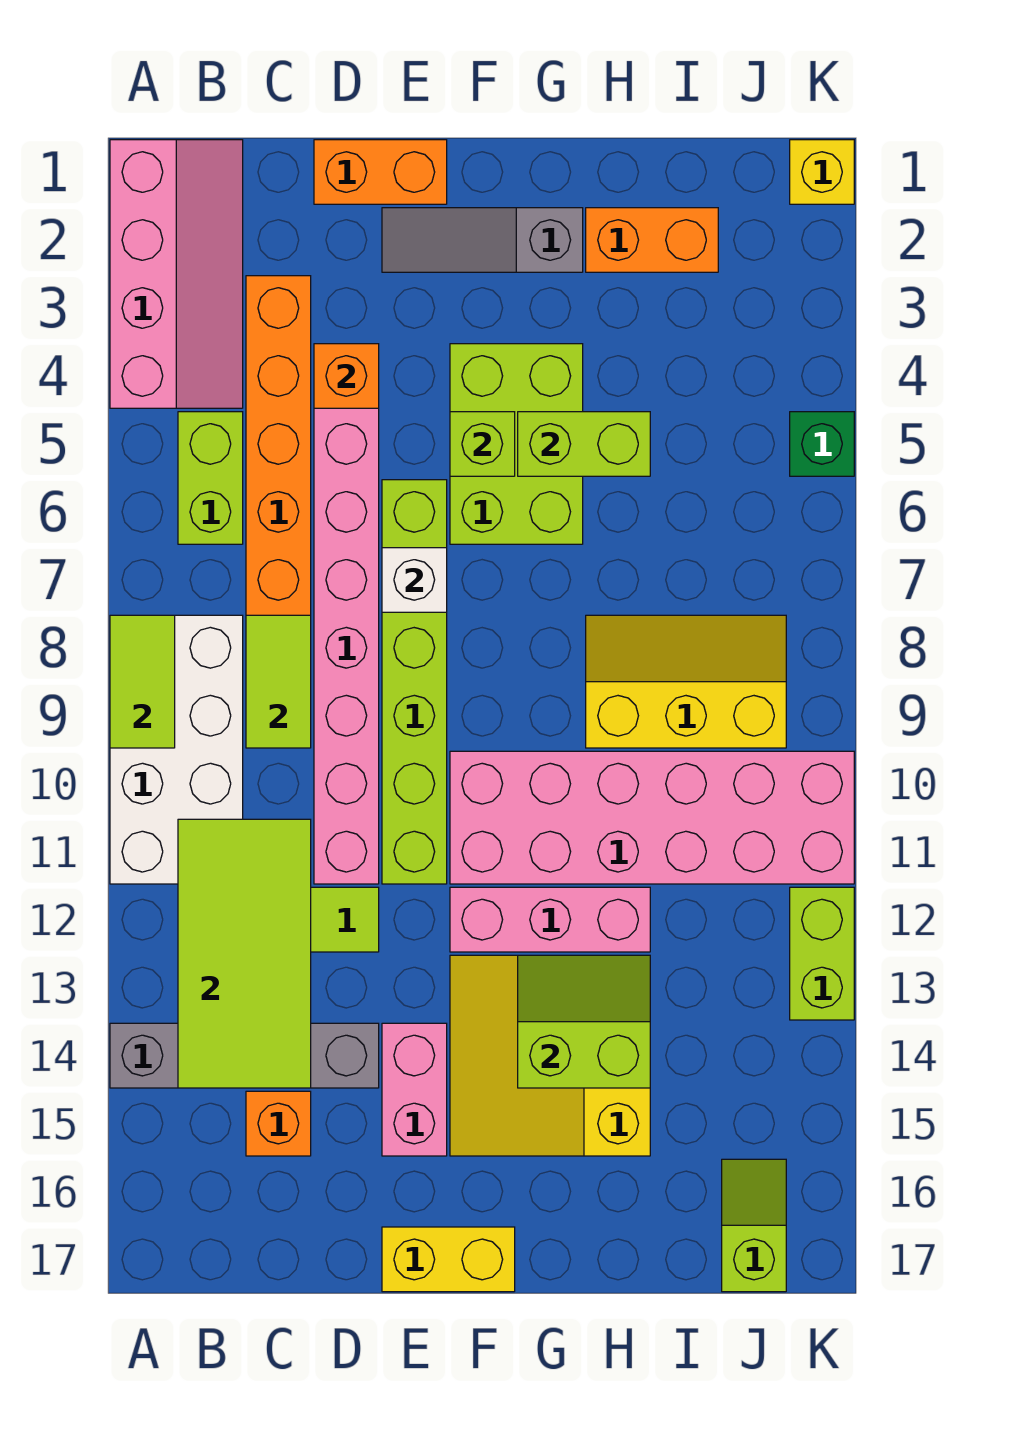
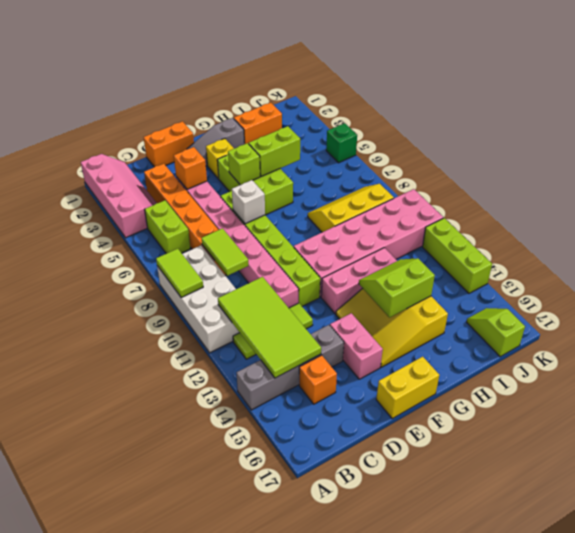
yellow brick K1 level 1 -> yellow brick F3 level 1
lime brick K12:K13 level 1 -> lime brick K12:K14 level 1

